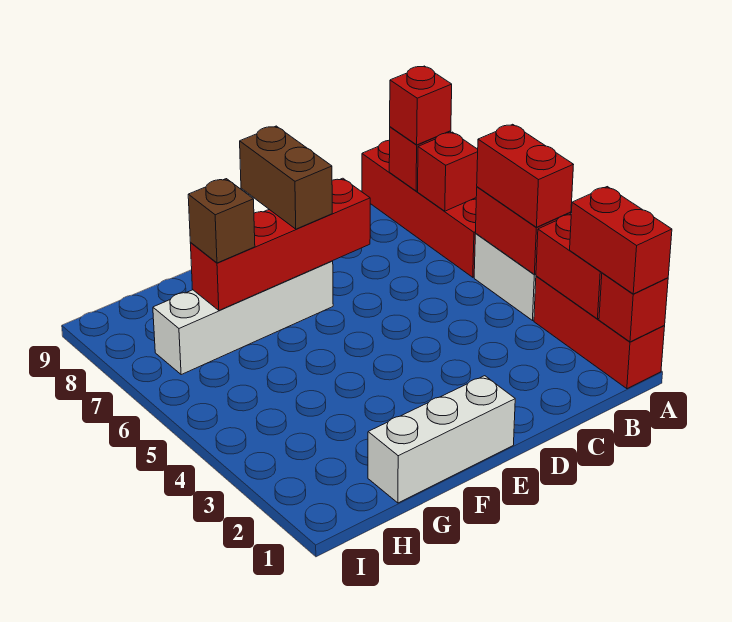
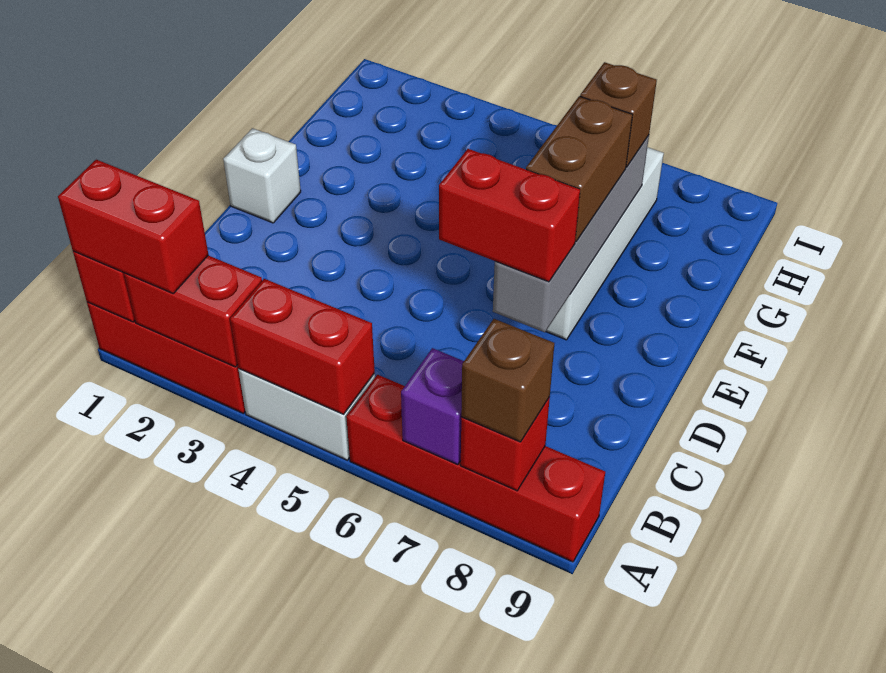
red brick A4:A5 level 3 -> red brick D6:D7 level 3
red brick A7 level 2 -> purple brick A7 level 2
red brick A8 level 3 -> brown brick A8 level 3
red brick D7:G7 level 2 -> grey brick D7:G7 level 2
white brick E1:G1 level 1 -> white brick E1 level 1
brown brick E7:E8 level 3 -> brown brick E7:F7 level 3

